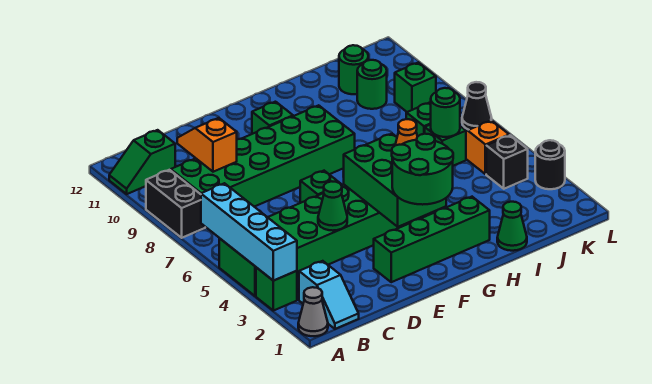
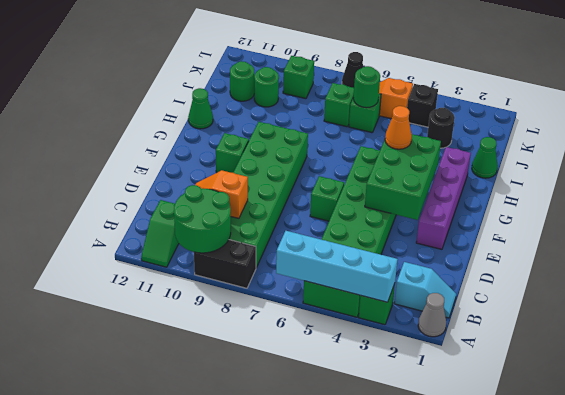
green cone D4 level 2 -> green cone H12 level 1
green brick E2:H2 level 1 -> purple brick E2:H2 level 1
green round brick F2:G3 level 3 -> green round brick A9:B10 level 2
green brick F3:G5 level 2 -> green brick E3:G4 level 2
black round brick L3 level 1 -> black round brick J3 level 1

